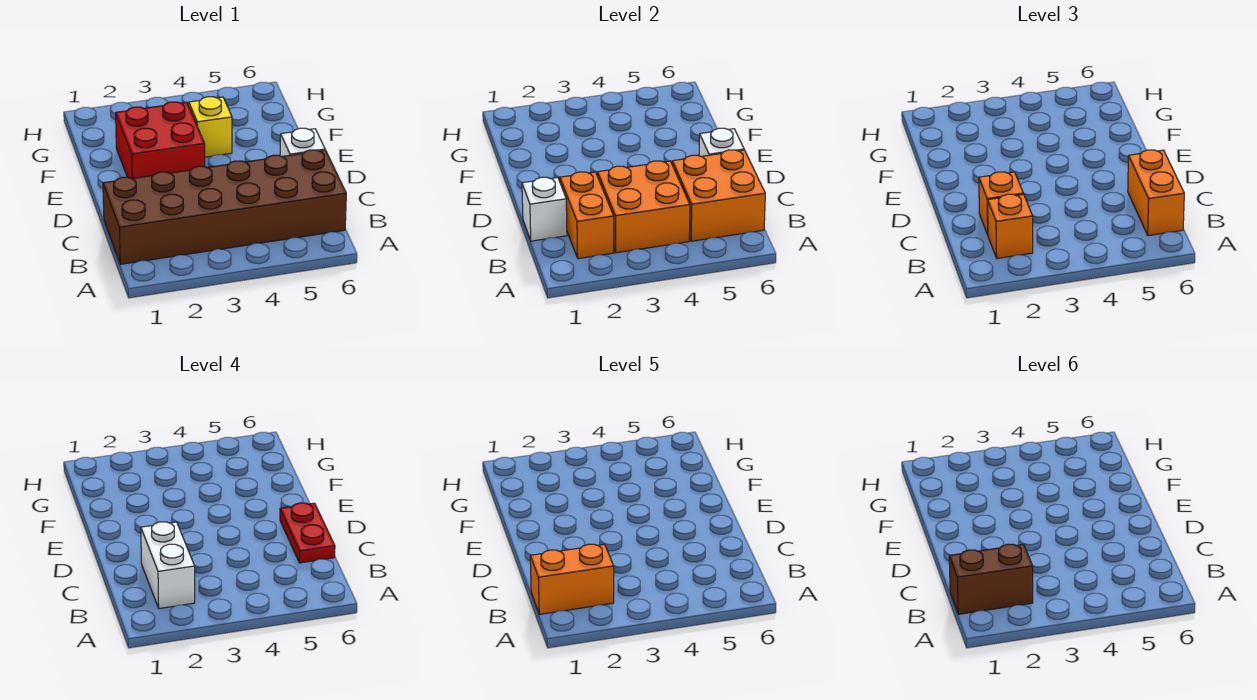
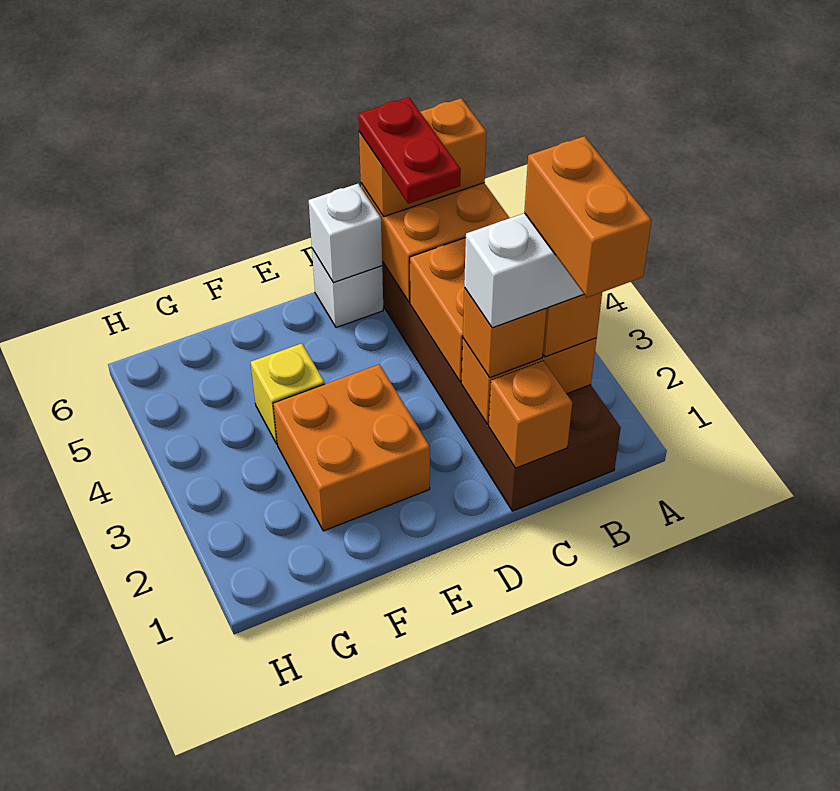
brown brick B1:B2 level 6 -> none
white brick C1 level 2 -> orange brick C1 level 2
red plate C6:D6 level 4 -> red plate C5:C6 level 4
red brick E2:F3 level 1 -> orange brick E2:F3 level 1

